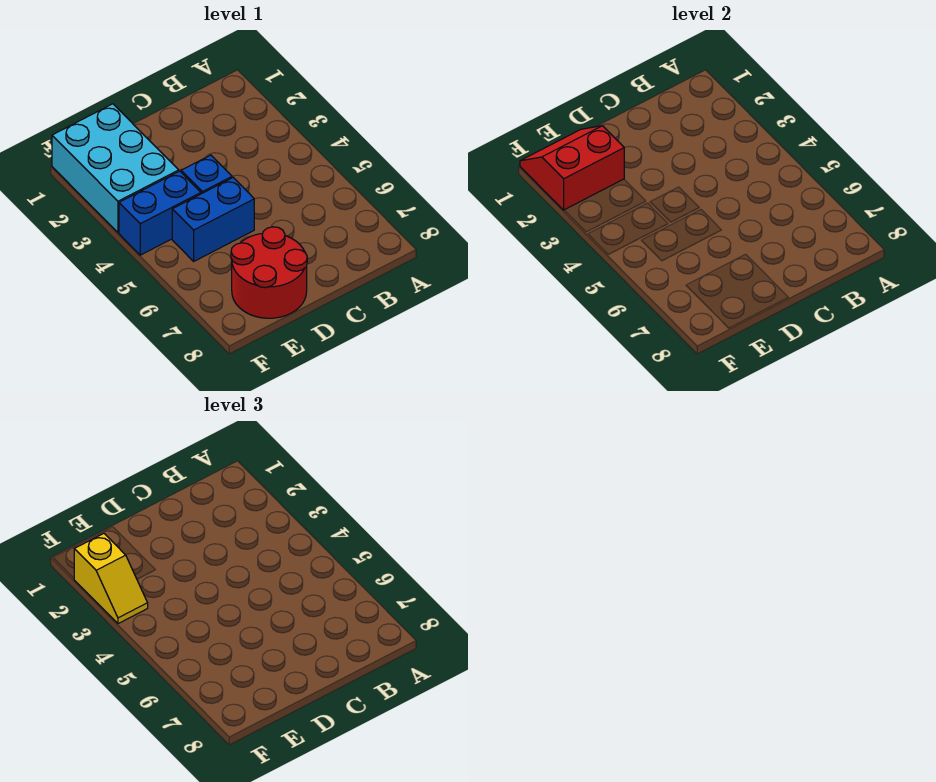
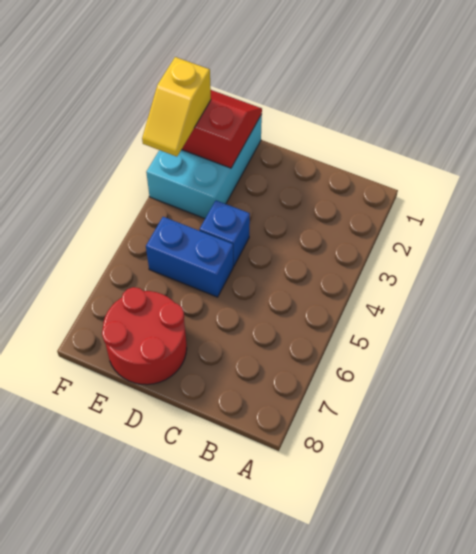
blue brick E4:F4 level 1 -> none

